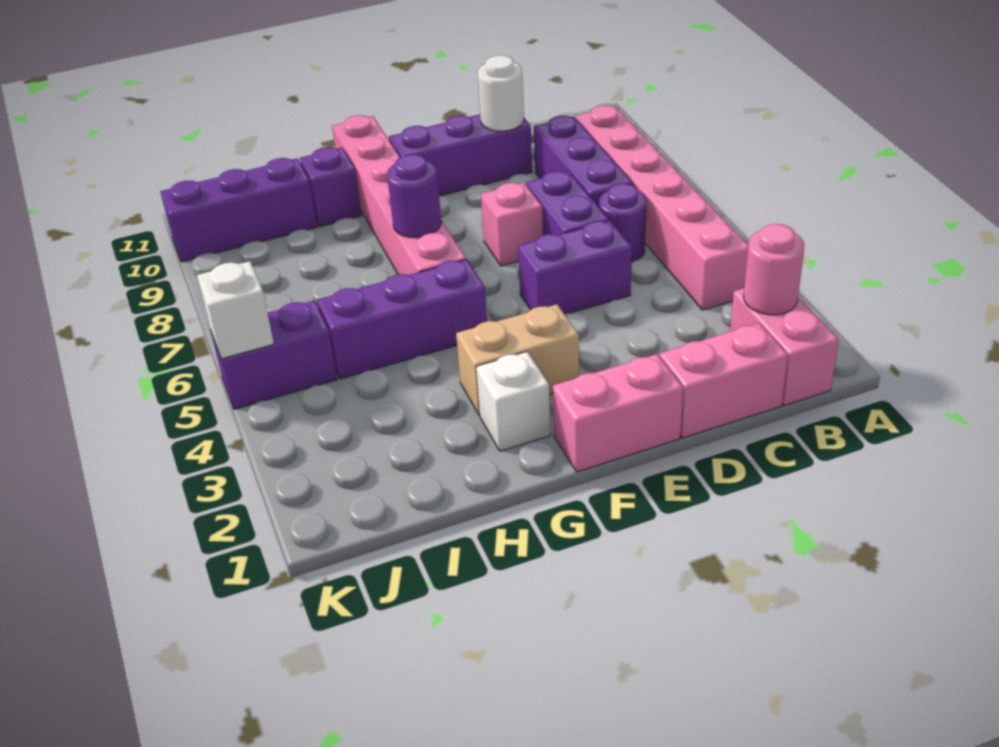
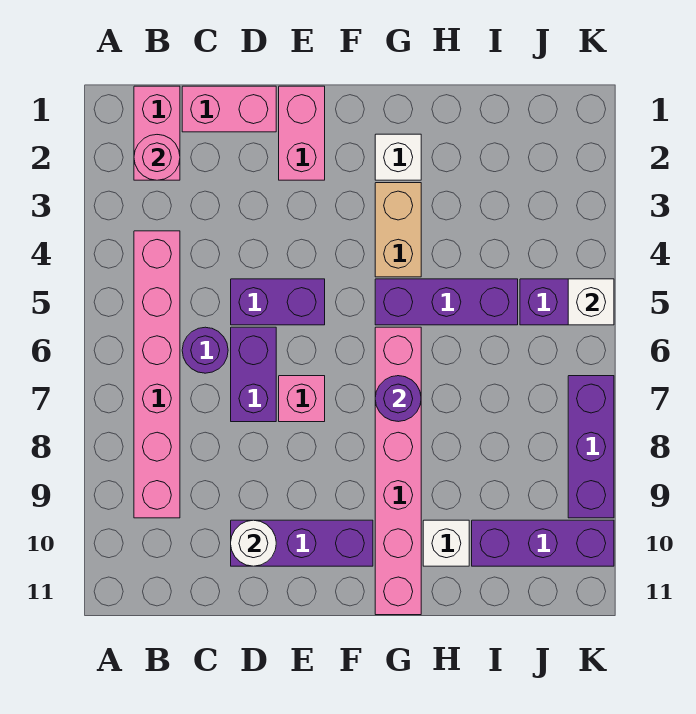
purple brick C7:C9 level 1 -> purple brick K7:K9 level 1
pink brick E1:F1 level 1 -> pink brick E1:E2 level 1
tan brick F3:G3 level 1 -> tan brick G3:G4 level 1
purple brick H10 level 1 -> white brick H10 level 1

